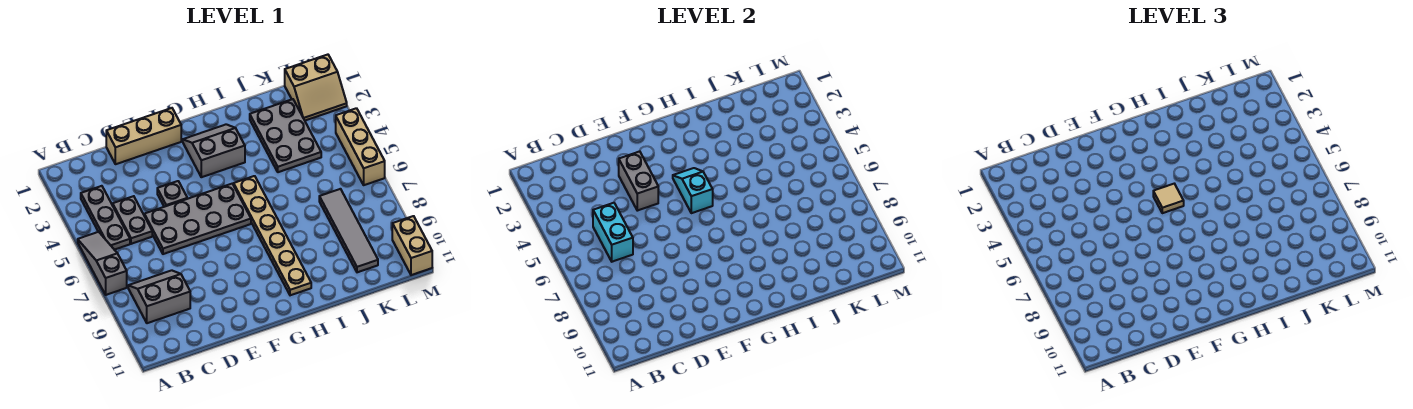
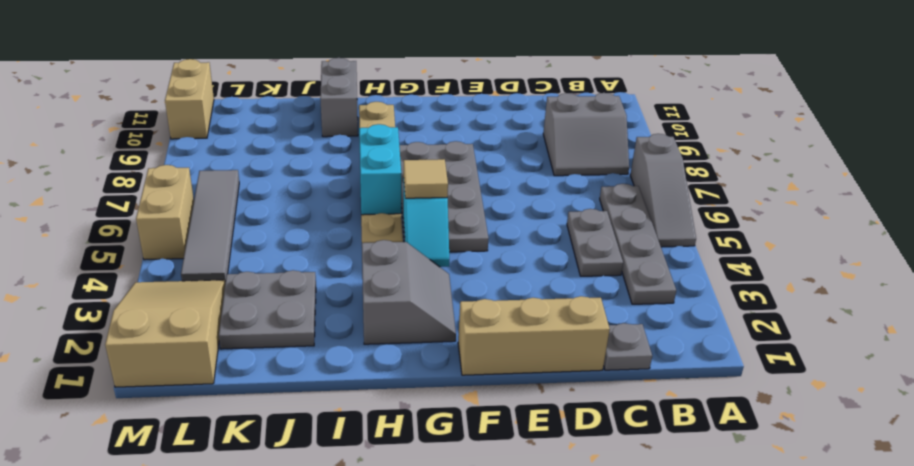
grey plate B3:B5 level 1 -> grey plate B3:B6 level 1
cyan brick C5:C6 level 2 -> cyan brick H6:H7 level 2
grey plate D5:G6 level 1 -> grey plate F5:G8 level 1
grey brick E3:E4 level 2 -> grey brick I10:I11 level 1
grey plate E4 level 1 -> grey plate C1 level 1
grey slope G2:H3 level 1 top 3 -> grey slope G2:H3 level 1 top H
grey plate J2:K4 level 1 -> grey plate J2:K3 level 1
grey tile K7:K10 level 1 -> grey tile L4:L7 level 1
tan slope L1:M2 level 1 top 1 -> tan slope L1:M3 level 1 top 1
tan brick M4:M6 level 1 -> tan brick M5:M6 level 1

